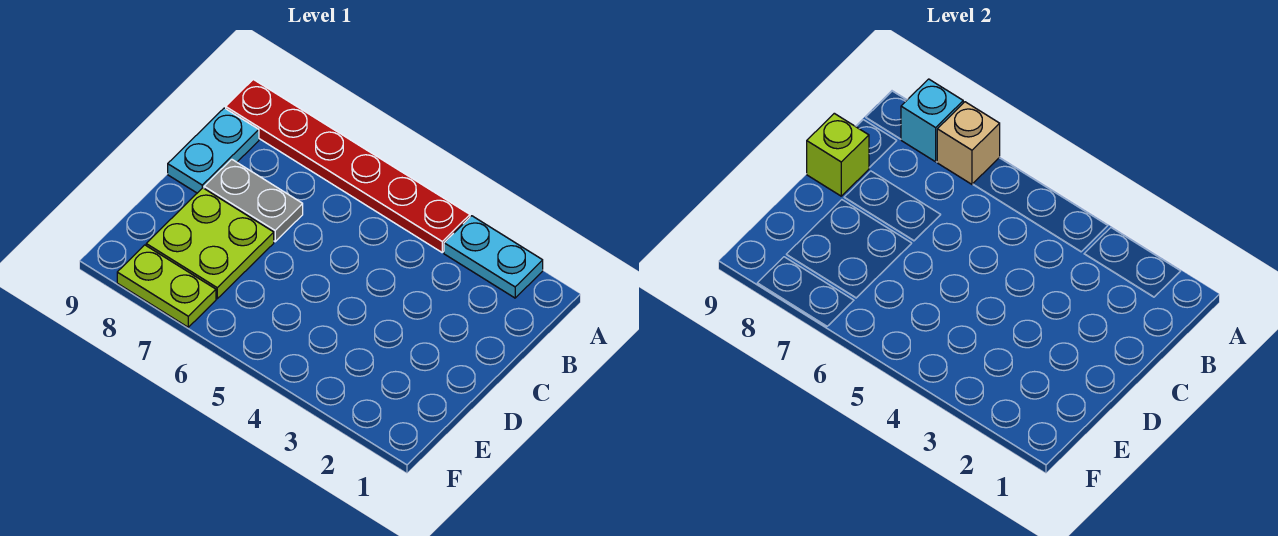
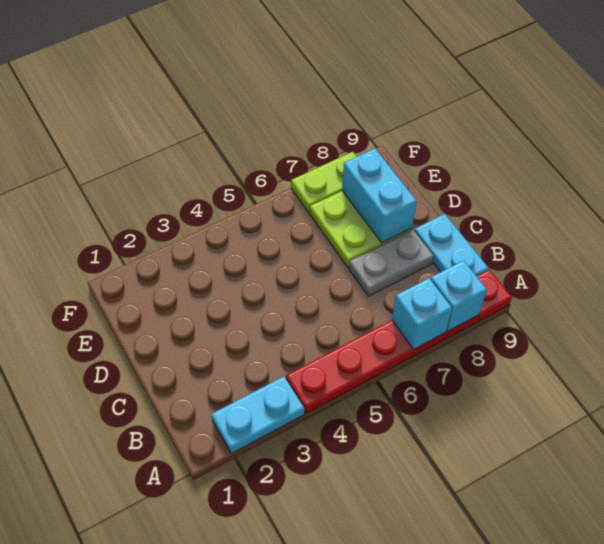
tan brick A7 level 2 -> cyan brick A7 level 2
lime brick C9 level 2 -> none
none -> cyan brick D8:E8 level 2

